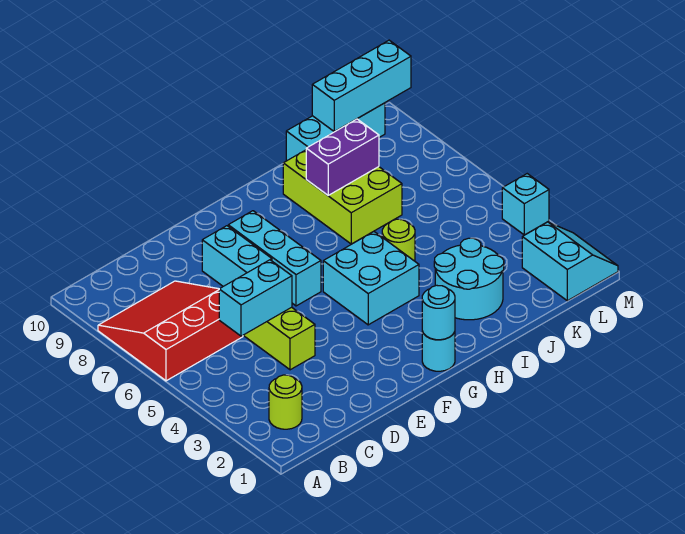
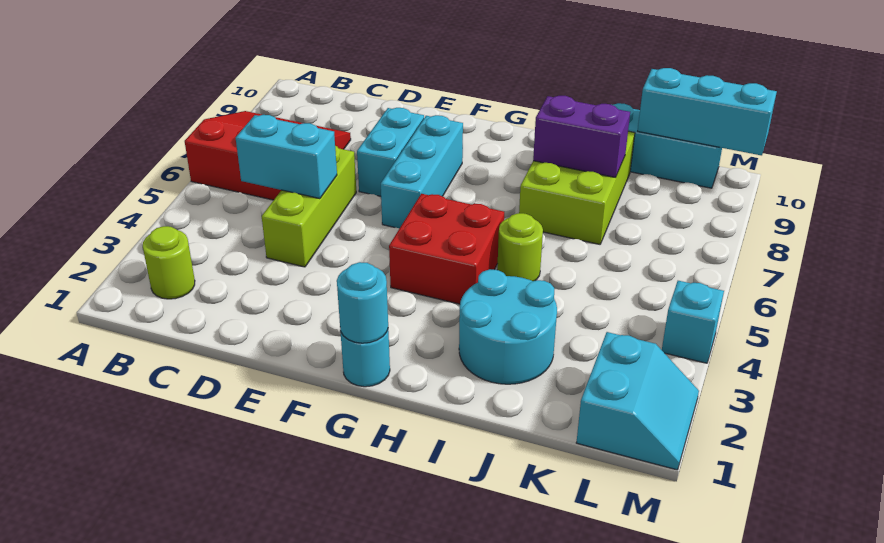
cyan brick G4:H5 level 1 -> red brick G4:H5 level 1

